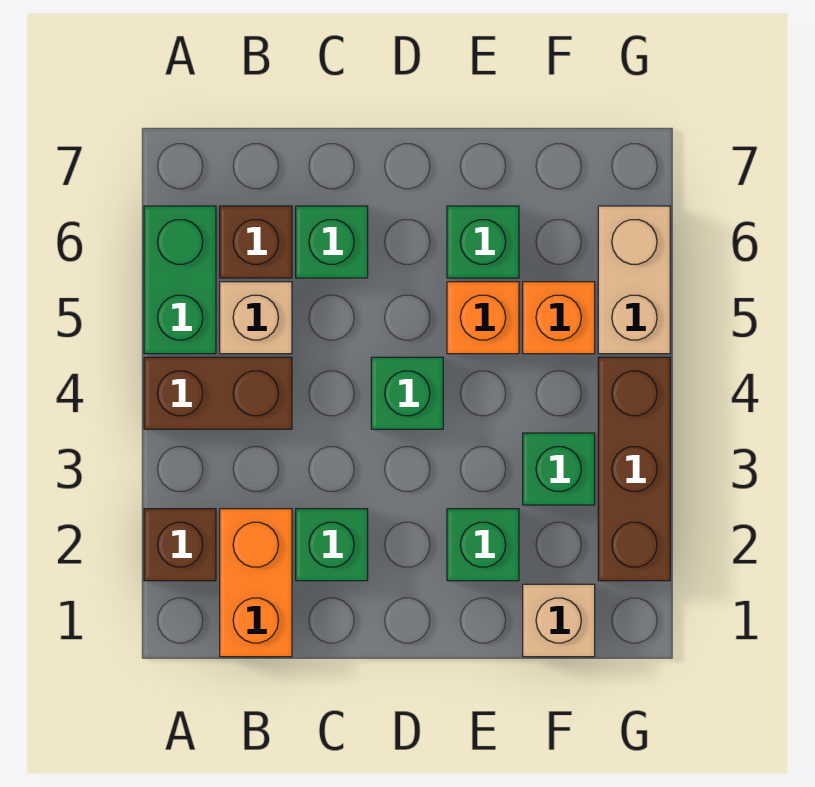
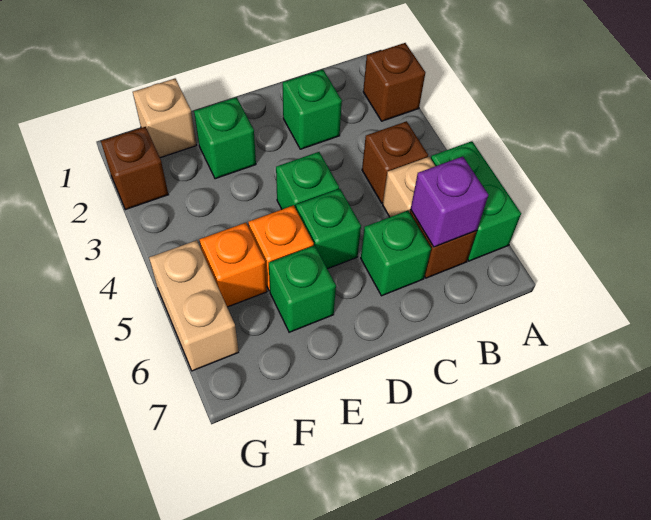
brown brick A4:B4 level 1 -> brown brick B4 level 1
orange brick B1:B2 level 1 -> none
none -> purple brick B6 level 2
green brick F3 level 1 -> green brick D5 level 1
brown brick G2:G4 level 1 -> brown brick G2 level 1

